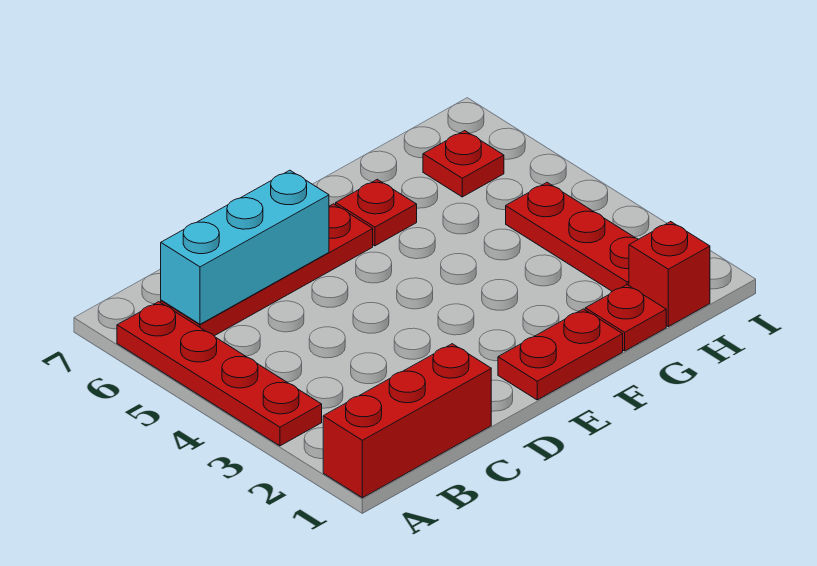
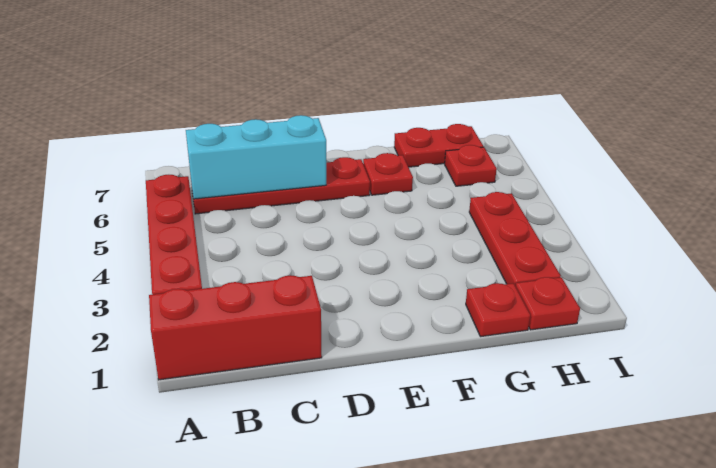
red plate E1:F1 level 1 -> red plate G7:H7 level 1
red brick H1 level 1 -> red plate H1 level 1

